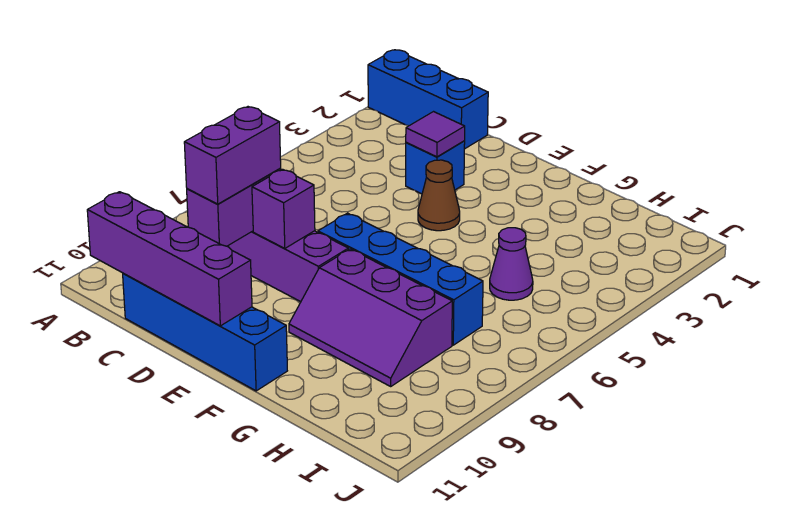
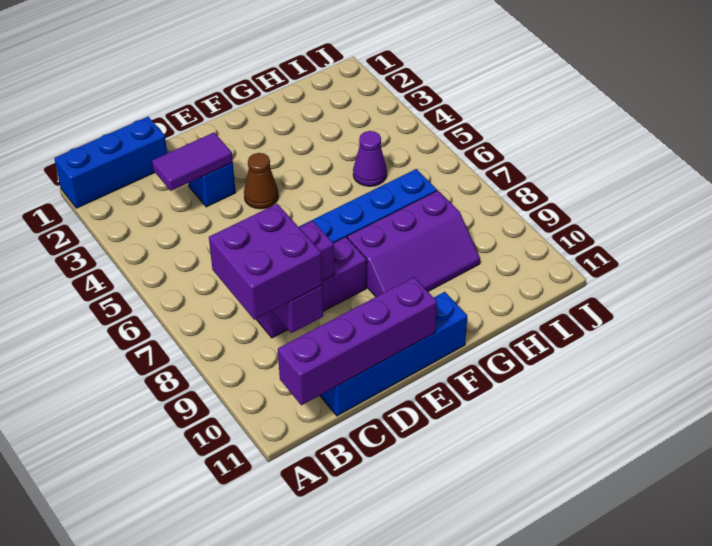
purple brick C8:C9 level 3 -> purple brick B8:C9 level 3
purple tile D3 level 2 -> purple tile C3:D3 level 2

